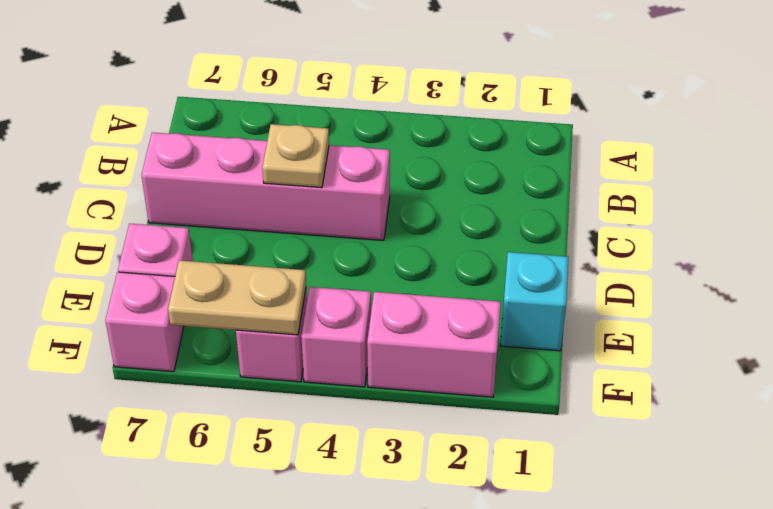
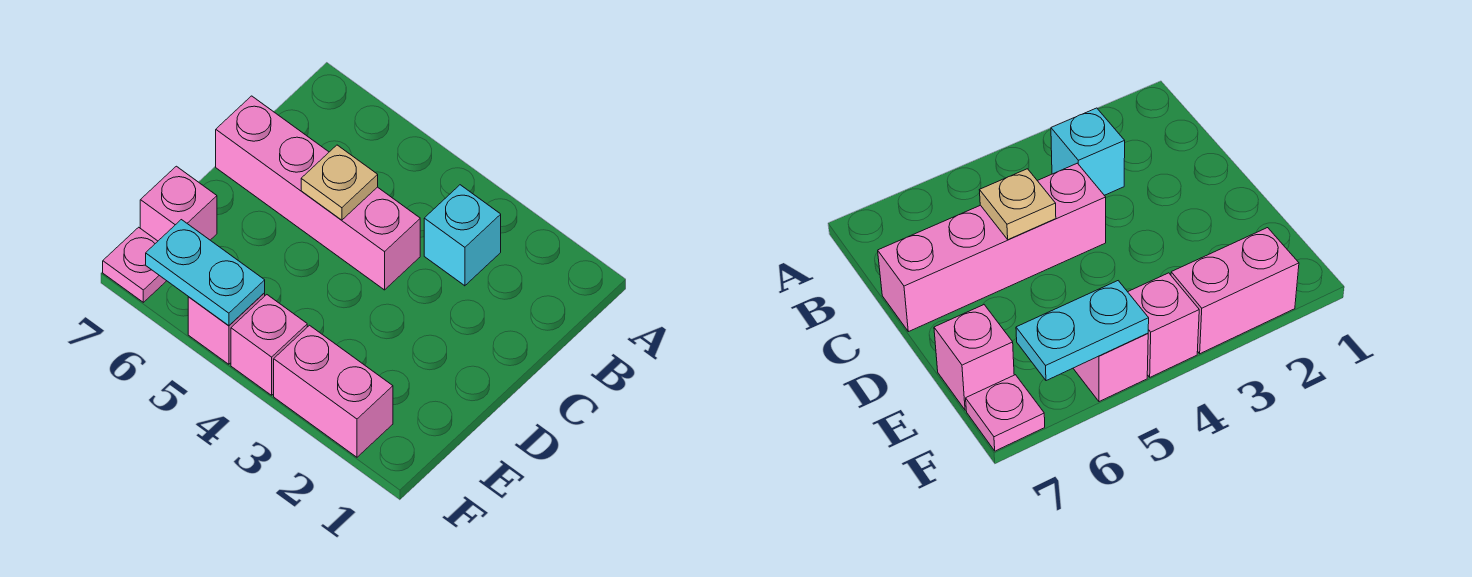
cyan brick E1 level 1 -> cyan brick B3 level 1
tan plate F5:F6 level 2 -> cyan plate F5:F6 level 2
pink brick F7 level 1 -> pink plate F7 level 1

